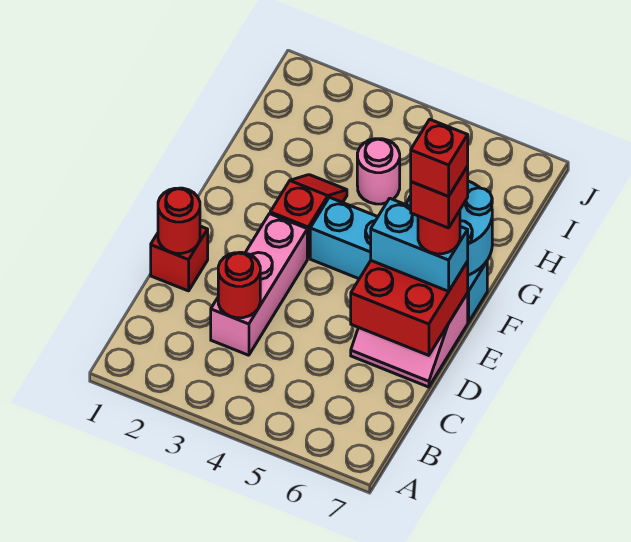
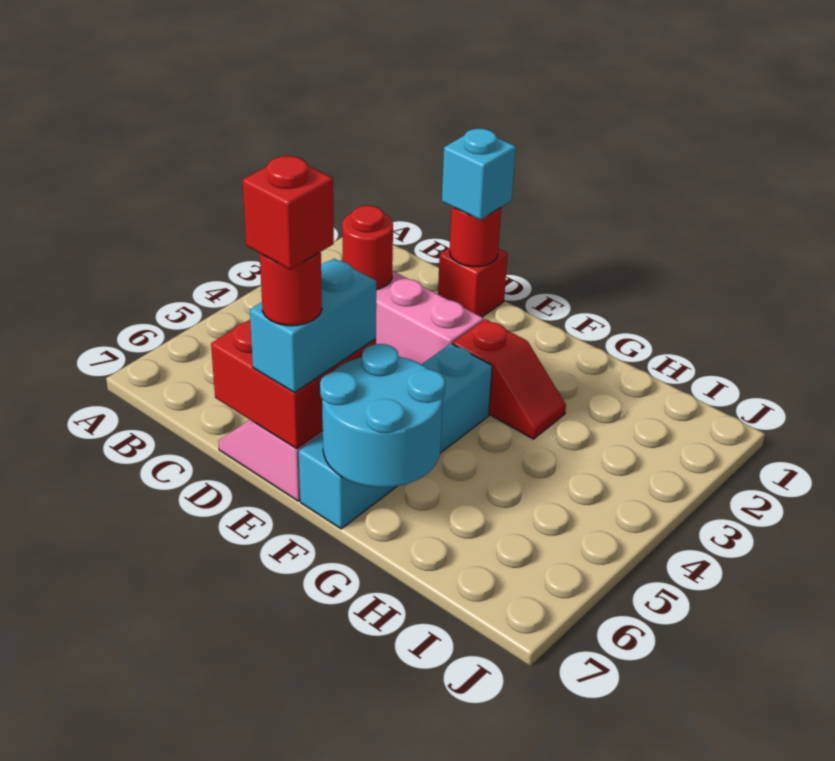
none -> cyan brick D1 level 3
red brick E7 level 6 -> none
pink round brick H4 level 1 -> none

